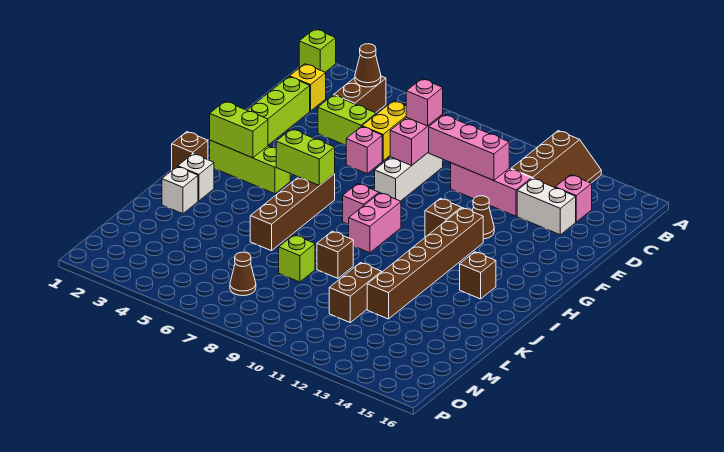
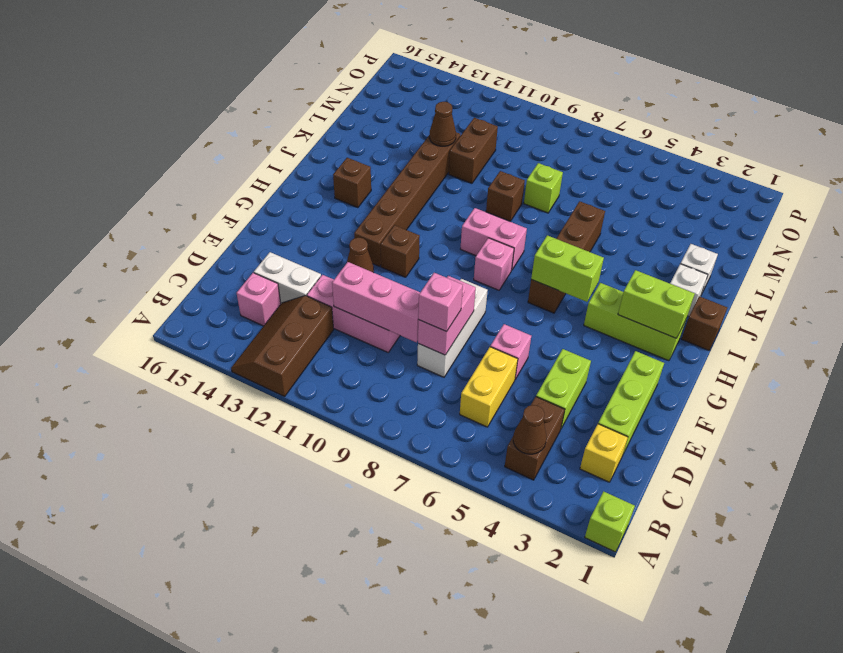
lime brick D4:D5 level 1 -> lime brick D4:E4 level 1
pink brick H9:I9 level 1 -> pink brick I8:I9 level 1
brown cone N7 level 1 -> brown cone L12 level 2

